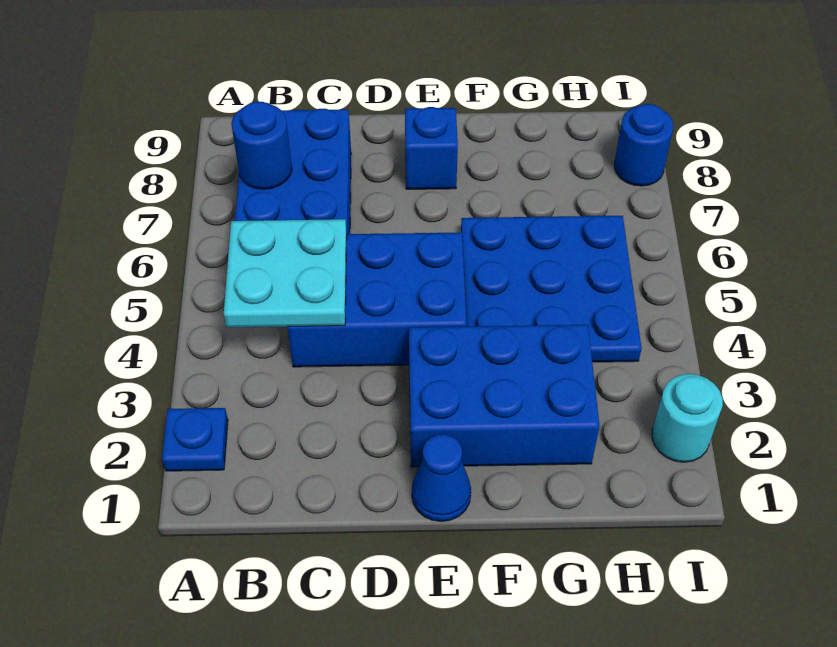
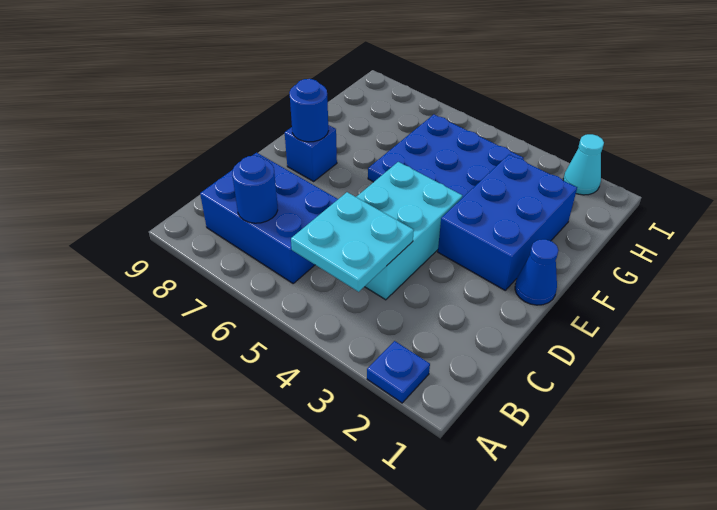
blue brick C4:E5 level 1 -> cyan brick C4:E5 level 1
cyan round brick I2 level 1 -> cyan cone I2 level 1
blue round brick I8 level 1 -> blue round brick E8 level 2

